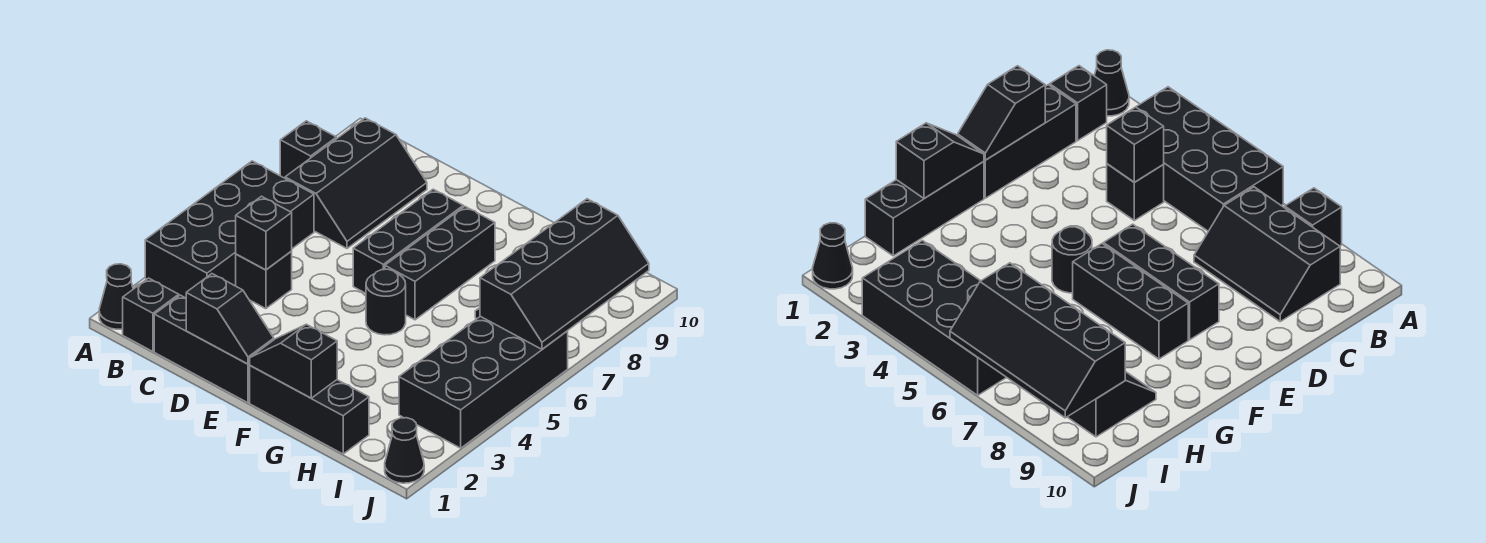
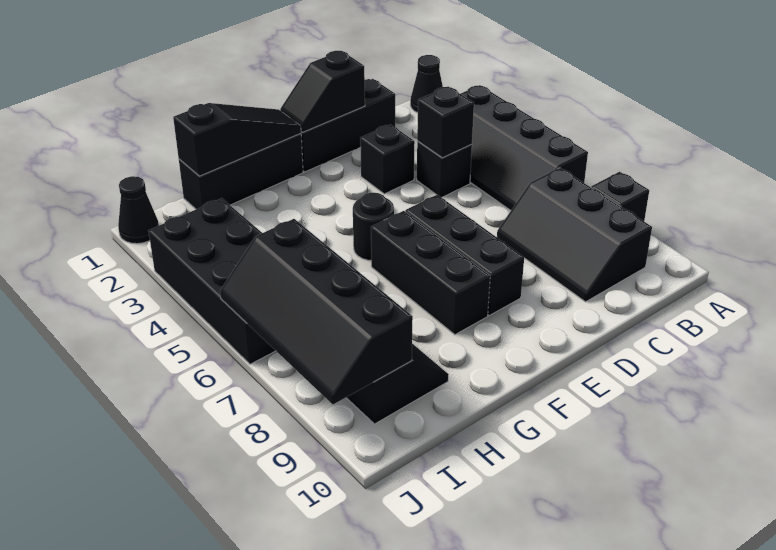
black brick A3:B6 level 1 -> black slope A3:B6 level 1 top A
black brick B1 level 1 -> black brick D3 level 1
black slope F1:G1 level 2 top G -> black slope F1:H1 level 2 top H

